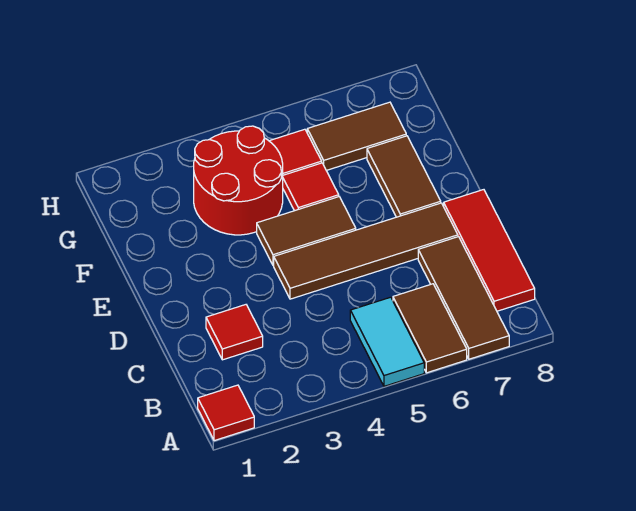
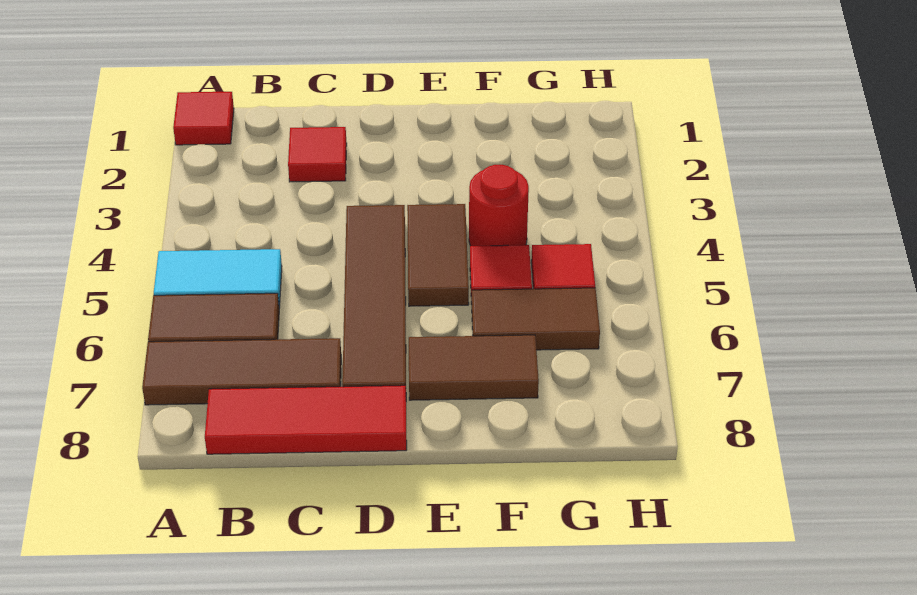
red round brick F3:G4 level 1 -> red round brick F4 level 1
brown tile G6:G7 level 1 -> brown tile F6:G6 level 1

